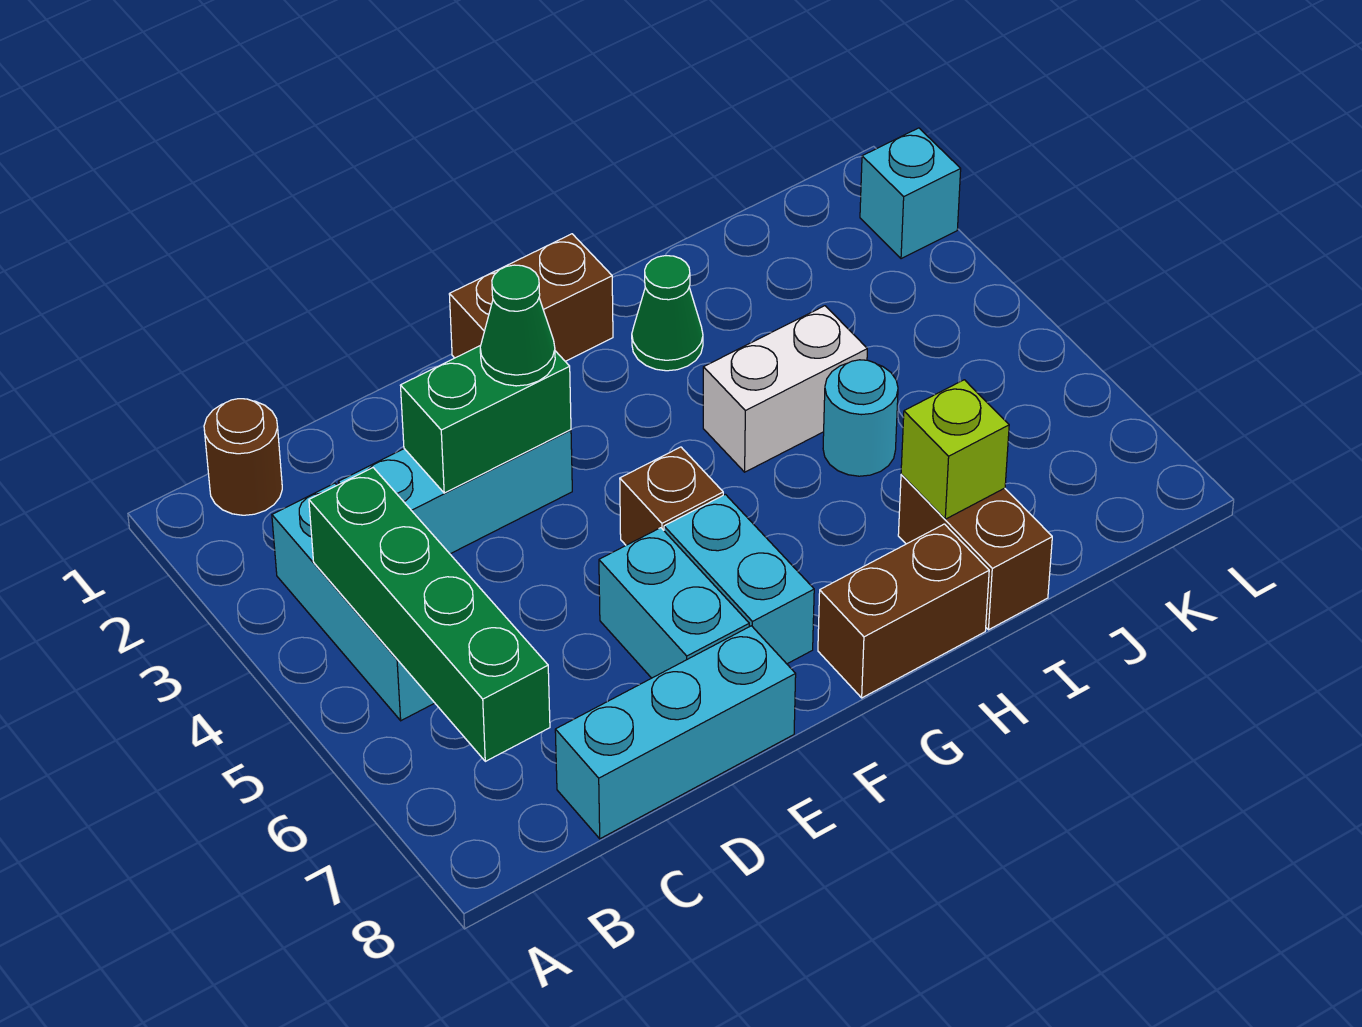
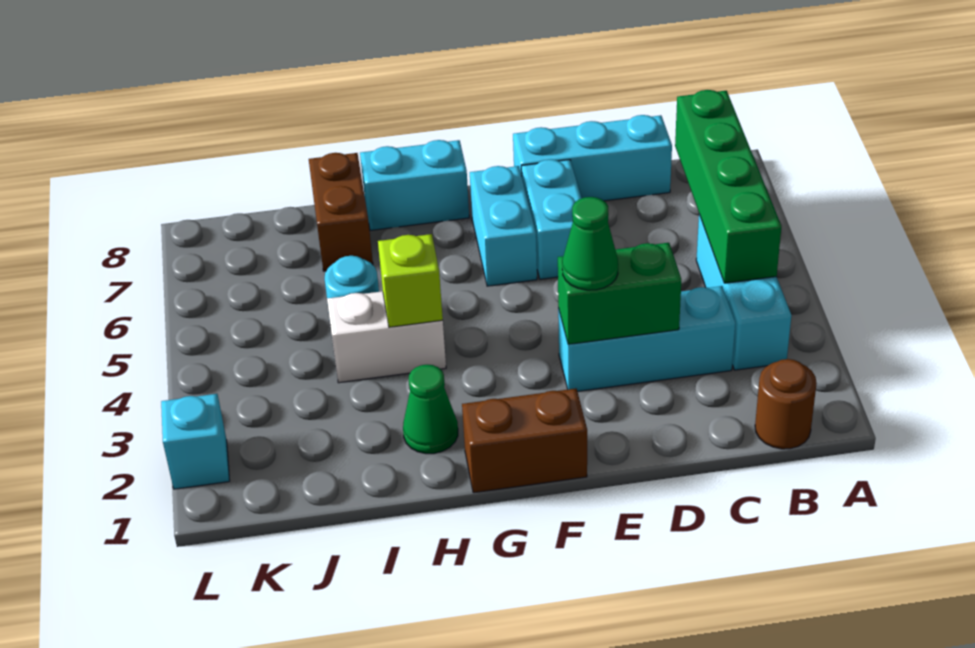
brown brick F5 level 1 -> none
brown brick G8:H8 level 1 -> cyan brick G8:H8 level 1
lime brick I7 level 2 -> lime brick H4 level 2

